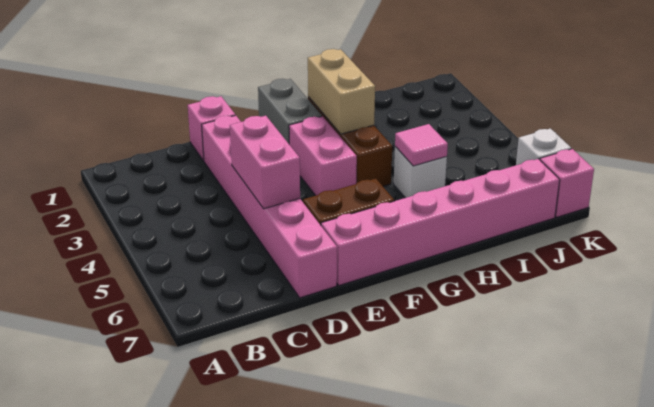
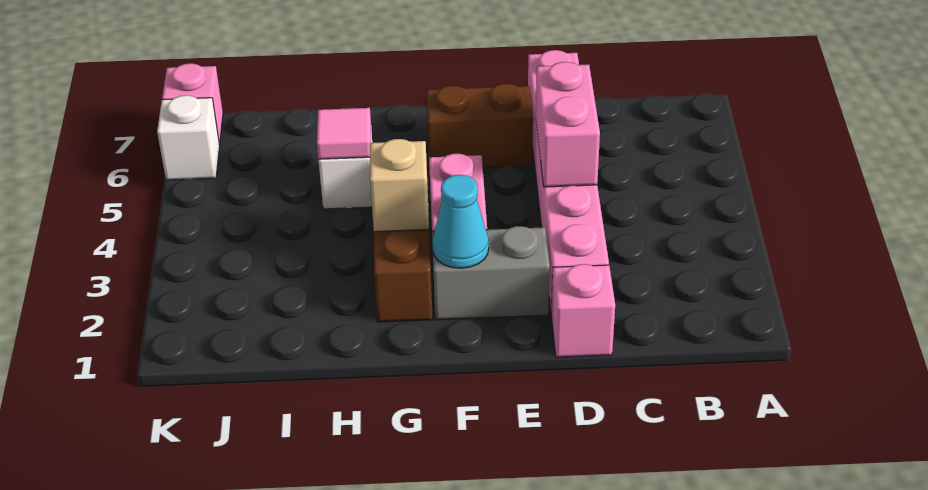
pink brick E7:J7 level 1 -> none
grey brick F1:F2 level 1 -> grey brick E2:F2 level 1
none -> cyan cone F2 level 2
tan brick G2:G3 level 2 -> tan brick G3 level 2

